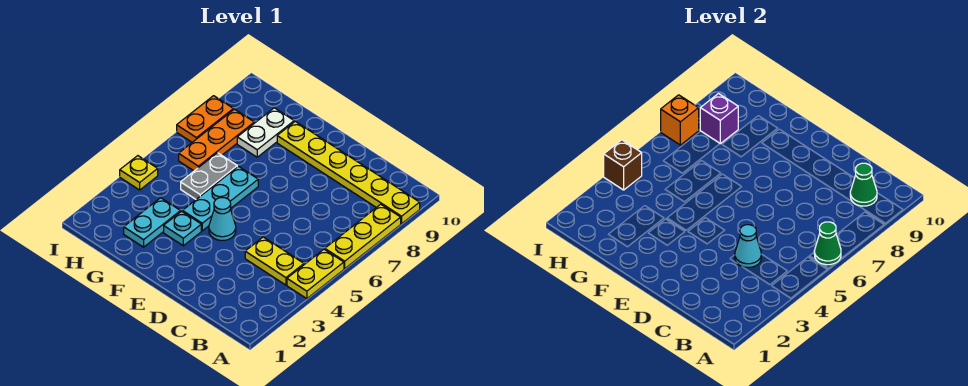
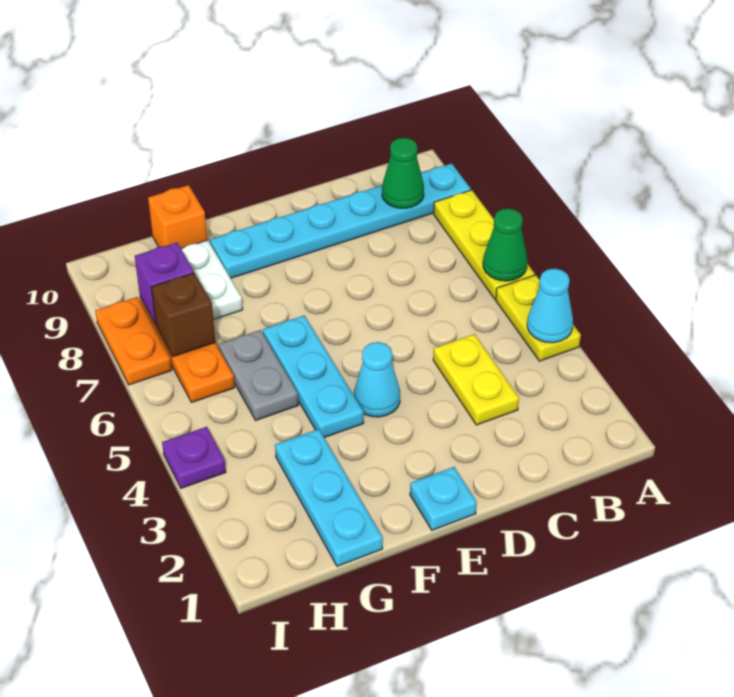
yellow plate A9:F9 level 1 -> cyan plate A9:F9 level 1
yellow plate B4:C4 level 1 -> yellow plate C3:C4 level 1
cyan cone C4 level 2 -> cyan cone A4 level 2
cyan plate F3 level 1 -> cyan plate E1 level 1
cyan plate G2:G3 level 1 -> cyan plate G1:G3 level 1
yellow plate I4 level 1 -> purple plate I4 level 1
brown brick I4 level 2 -> brown brick H7 level 2
orange brick I7 level 2 -> orange brick G10 level 1

